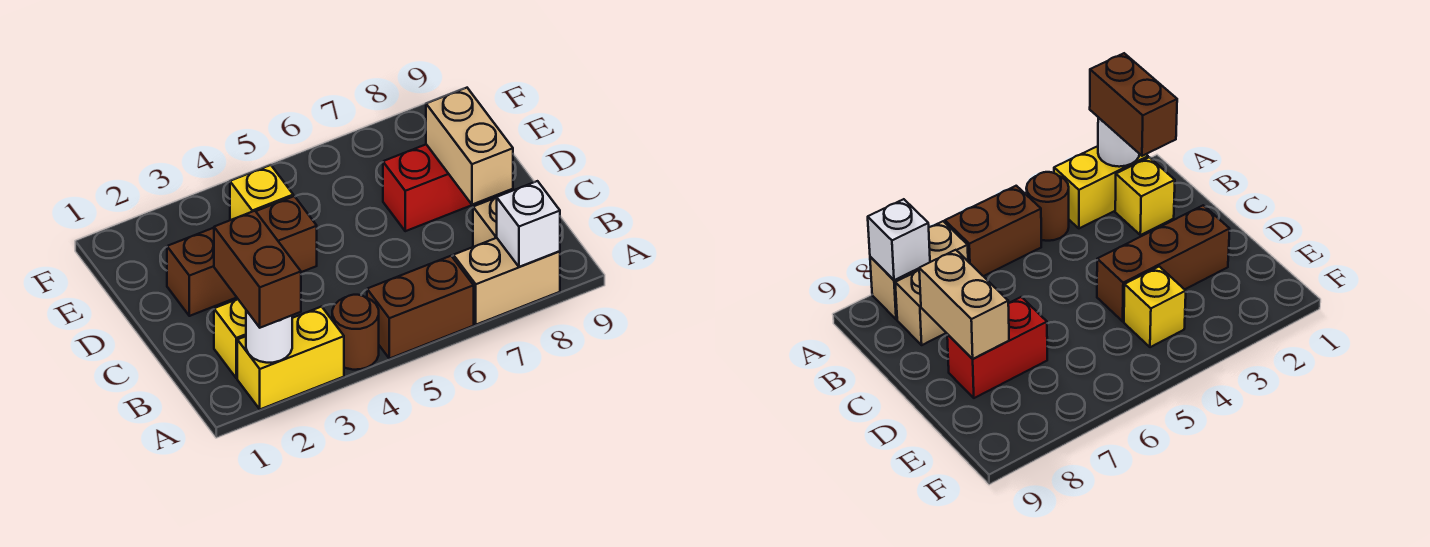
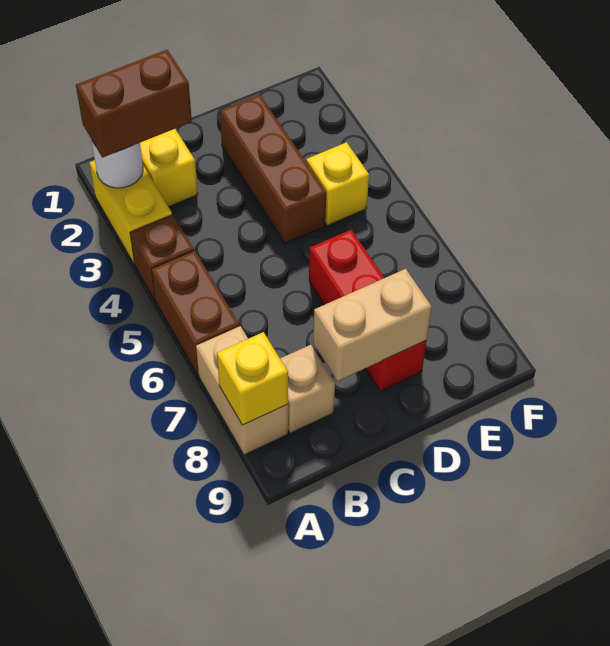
brown round brick A4 level 1 -> brown brick A4 level 1
white brick A8 level 2 -> yellow brick A8 level 2
red brick D7:D8 level 1 -> red brick D6:D8 level 1

